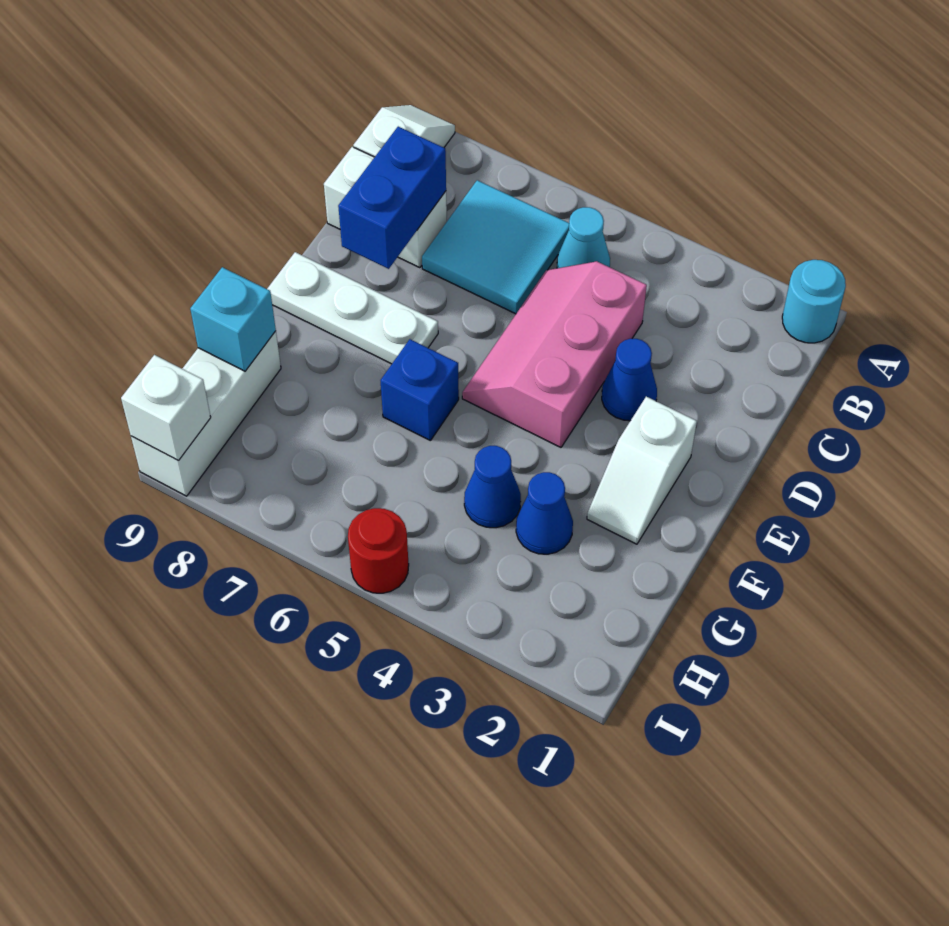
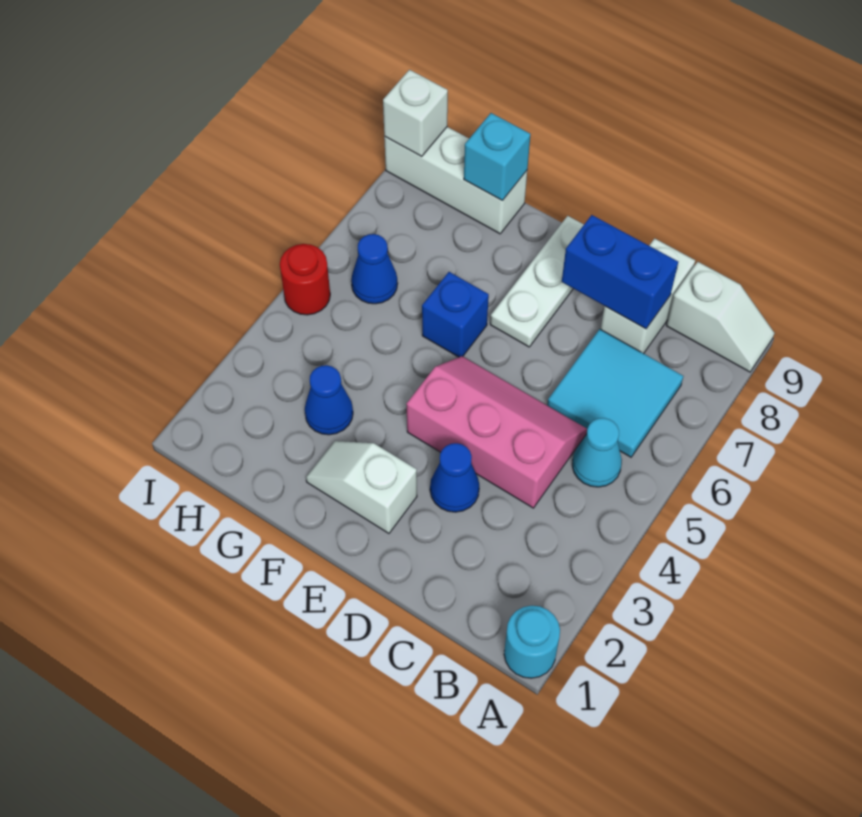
blue cone G4 level 1 -> blue cone H6 level 1

